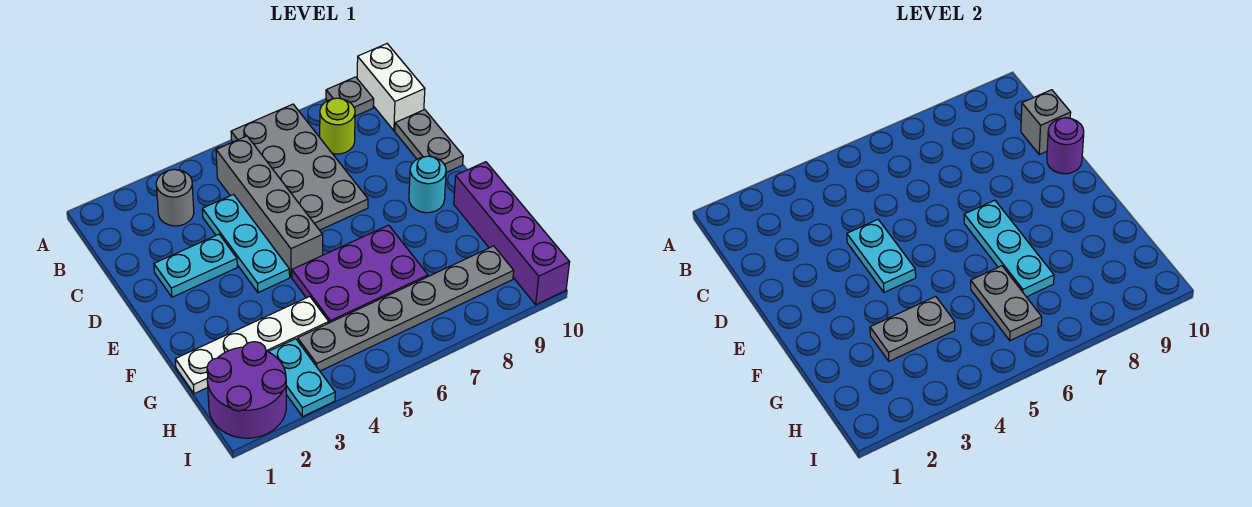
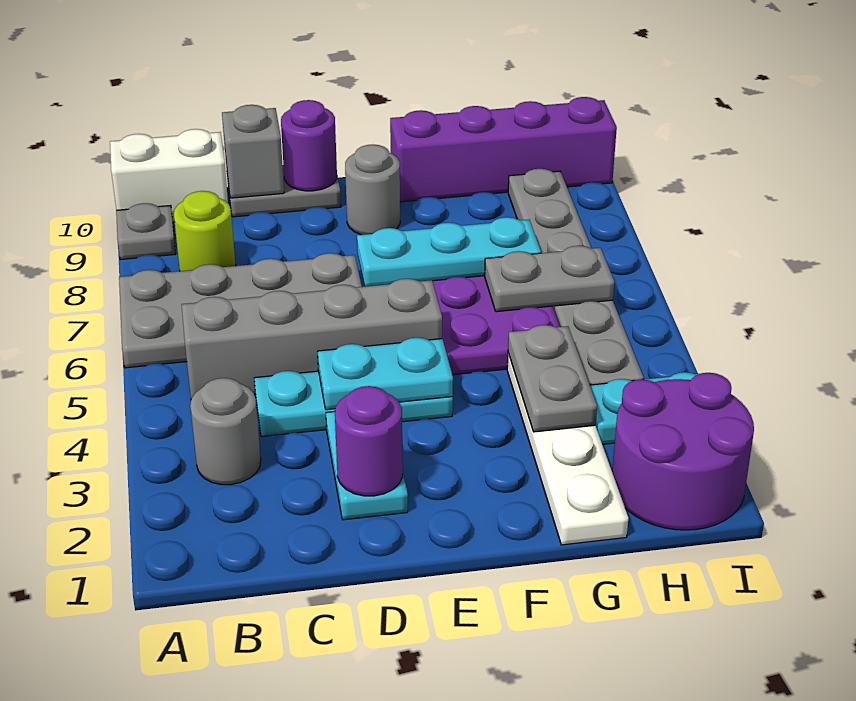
none -> purple round brick D2 level 2
cyan round brick E9 level 1 -> grey round brick E9 level 1

